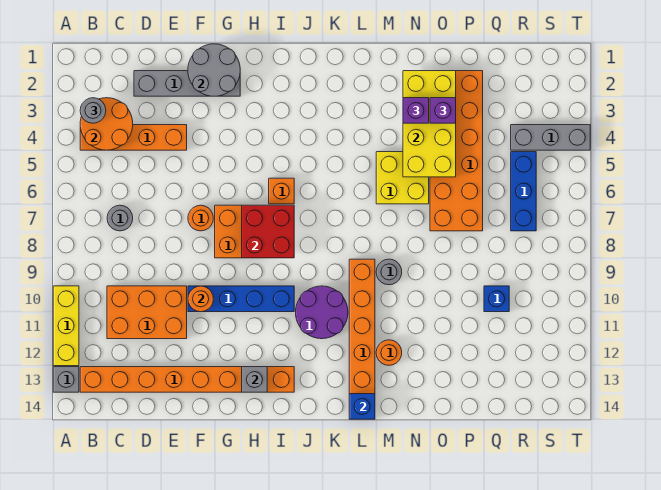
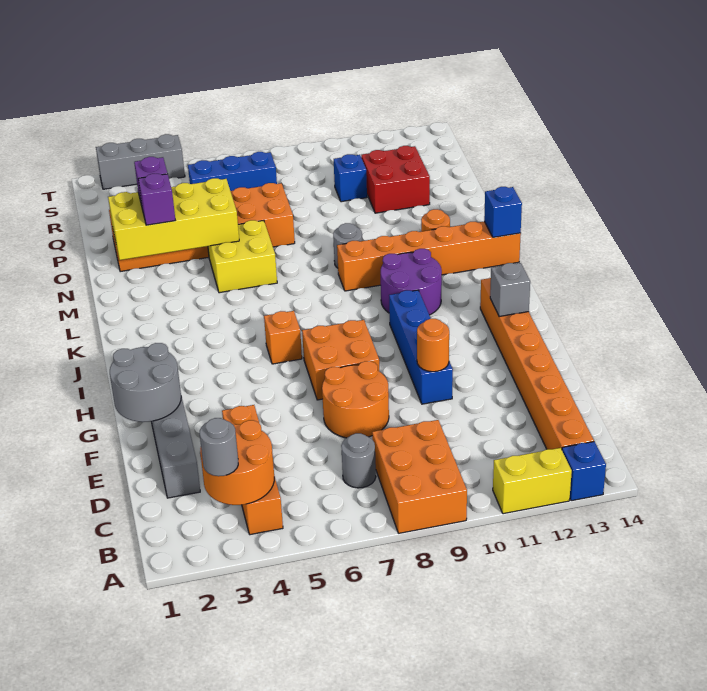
yellow brick A10:A12 level 1 -> yellow brick A11:A12 level 1
grey brick A13 level 1 -> blue brick A13 level 1
orange brick C10:E11 level 1 -> orange brick A8:C9 level 1
orange round brick F7 level 1 -> orange round brick E7:F8 level 1
red brick H7:I8 level 2 -> red brick P11:Q12 level 1
grey brick R4:T4 level 1 -> grey brick T2:T4 level 1

